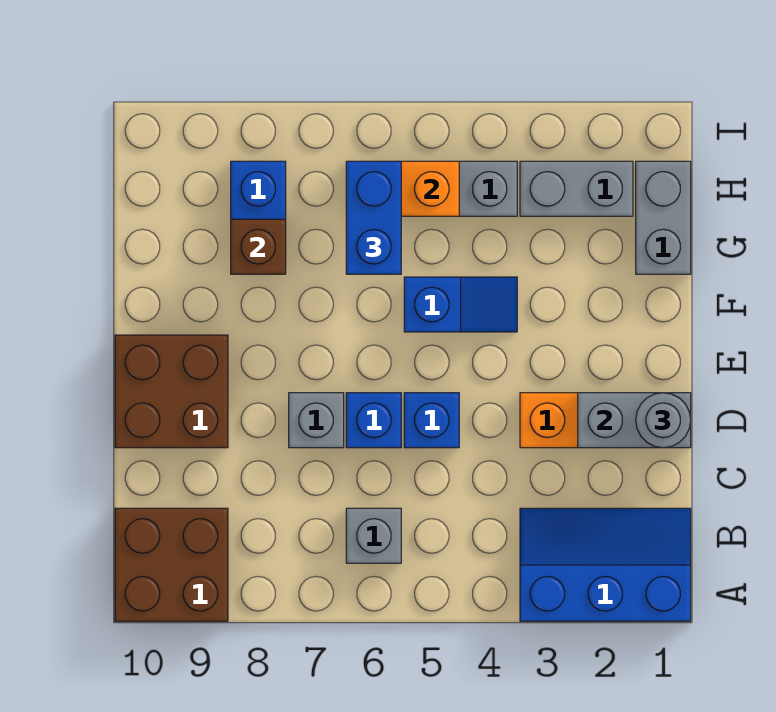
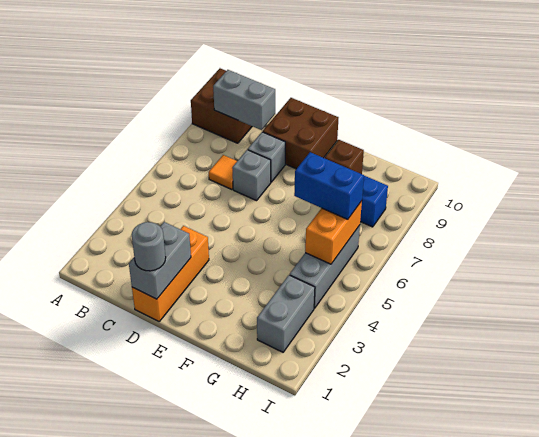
blue slope A1:B3 level 1 top A -> none
grey brick B6 level 1 -> grey brick D8 level 1
none -> orange tile C7 level 1
blue brick D5 level 1 -> none
blue brick D6 level 1 -> none
blue slope F4:F5 level 1 top 5 -> none
grey brick G1:H1 level 1 -> grey brick B9:C9 level 2

